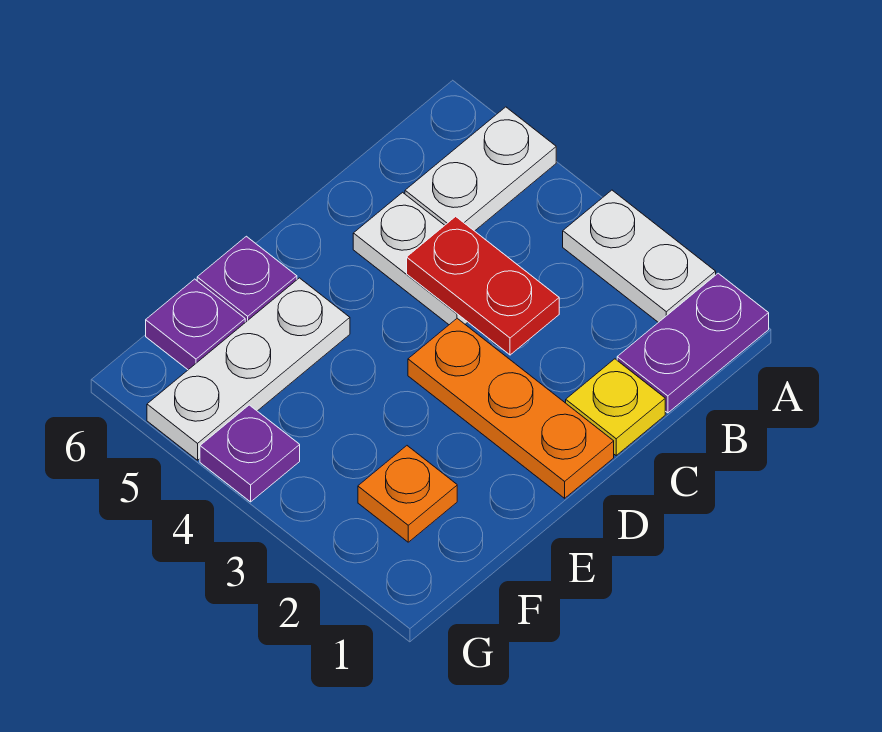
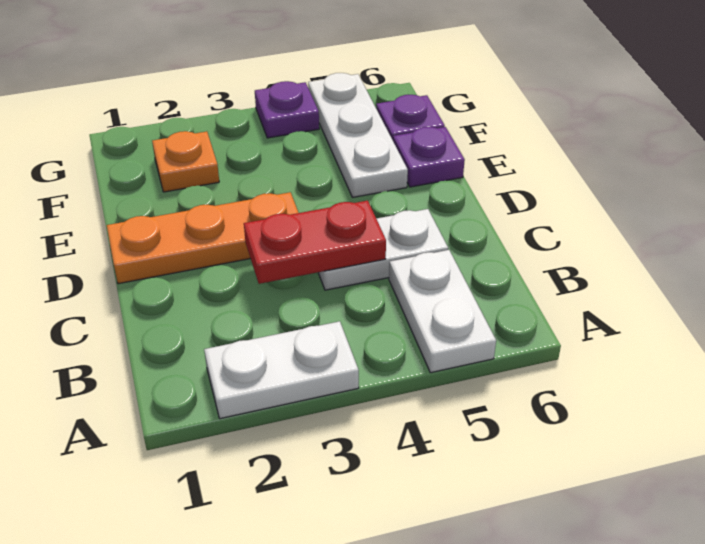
purple plate A1:B1 level 1 -> none
yellow plate C1 level 1 -> none

